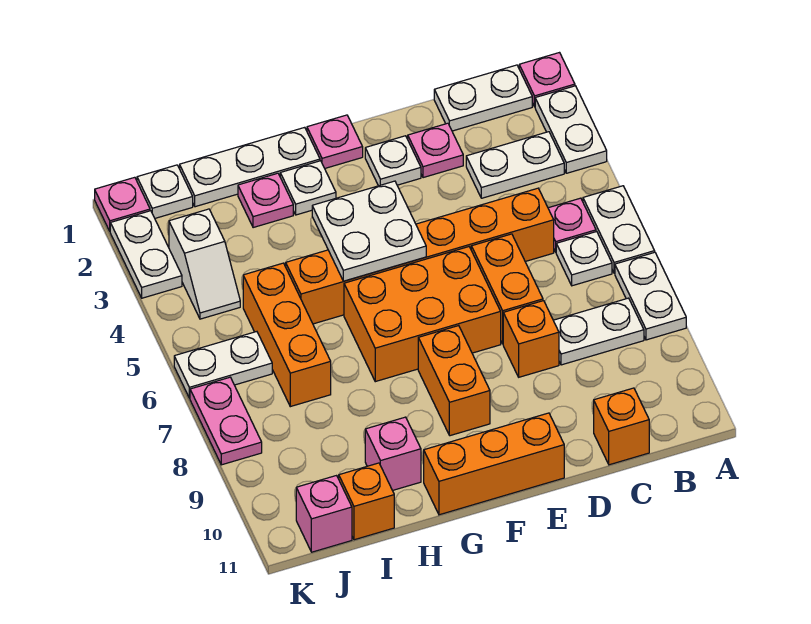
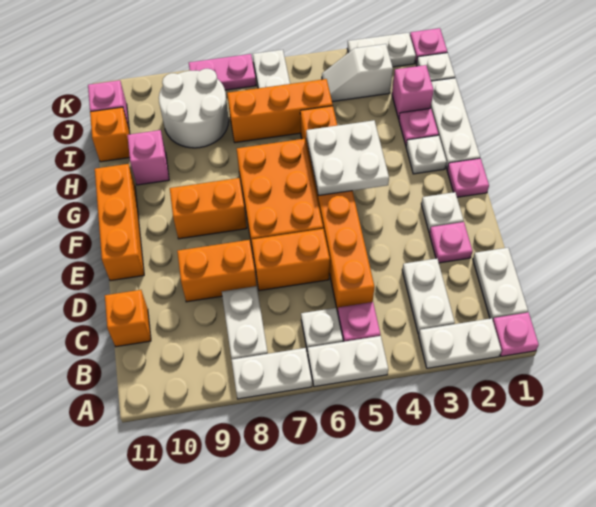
orange brick D8 level 1 -> orange brick D8:D9 level 1
none -> pink brick I2 level 1
none -> white round brick I8:J9 level 1

